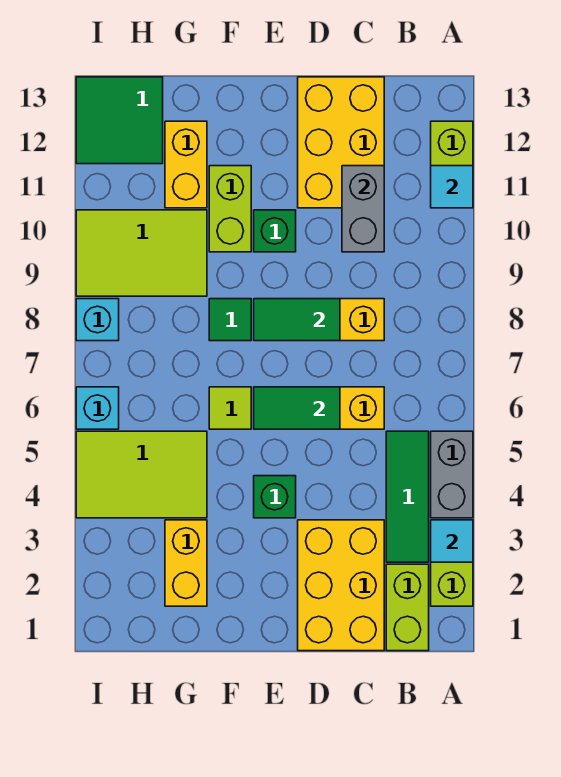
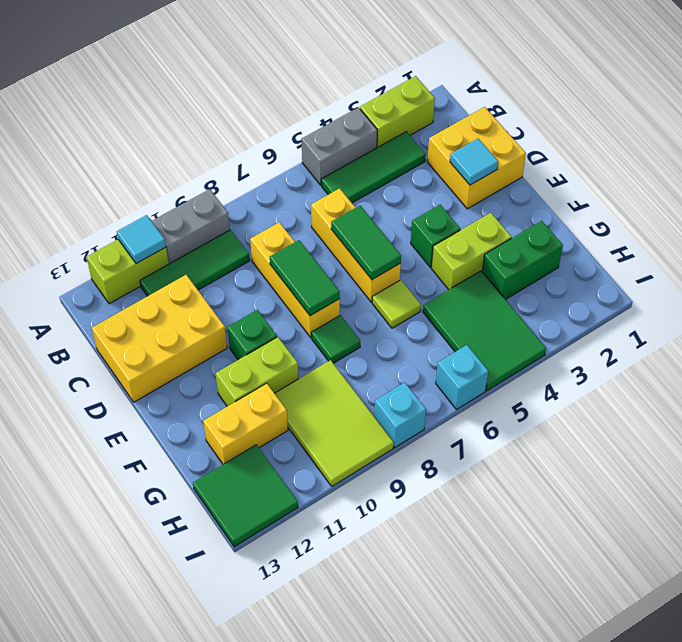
cyan tile A3 level 2 -> cyan tile D2 level 2
lime brick B1:B2 level 1 -> lime brick F3:F4 level 1
none -> green tile B9:B11 level 1
yellow brick C1:D3 level 1 -> yellow brick C1:D2 level 1
grey brick C10:C11 level 2 -> grey brick A9:A10 level 1
yellow brick G2:G3 level 1 -> green brick G2:G3 level 1
lime tile G4:I5 level 1 -> green tile G4:I5 level 1

